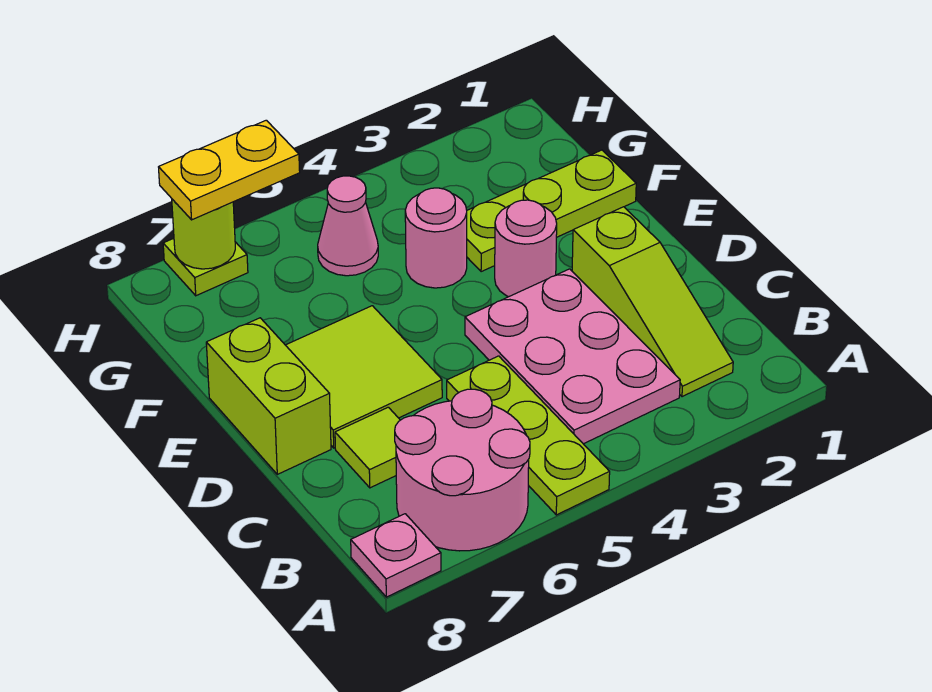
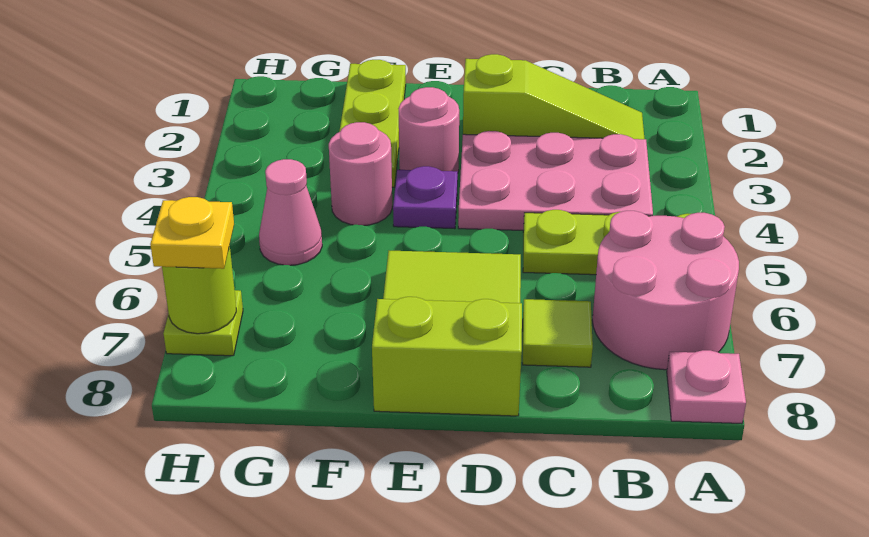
none -> purple plate E4 level 1
yellow plate H6:H7 level 3 -> yellow plate H7 level 3

